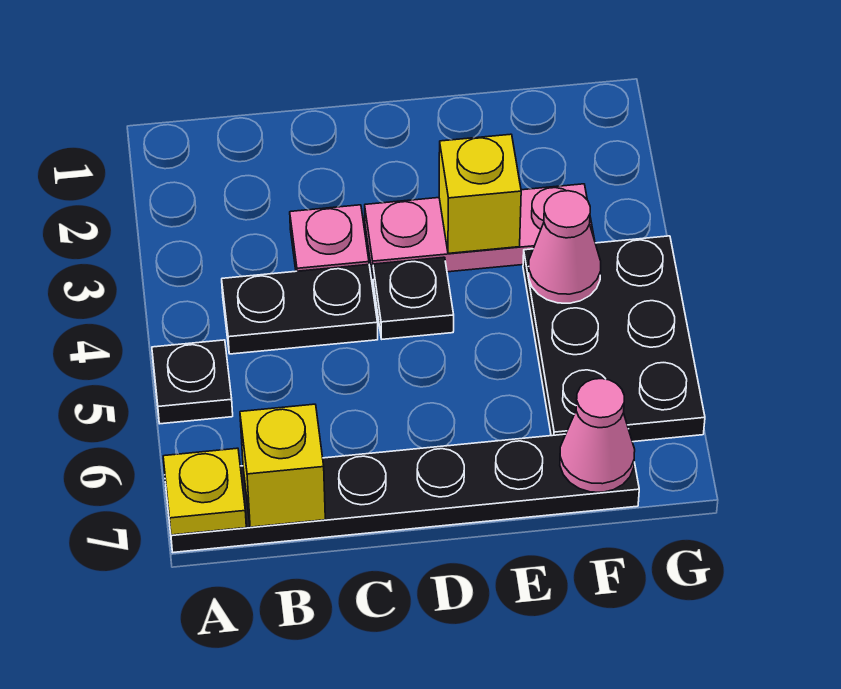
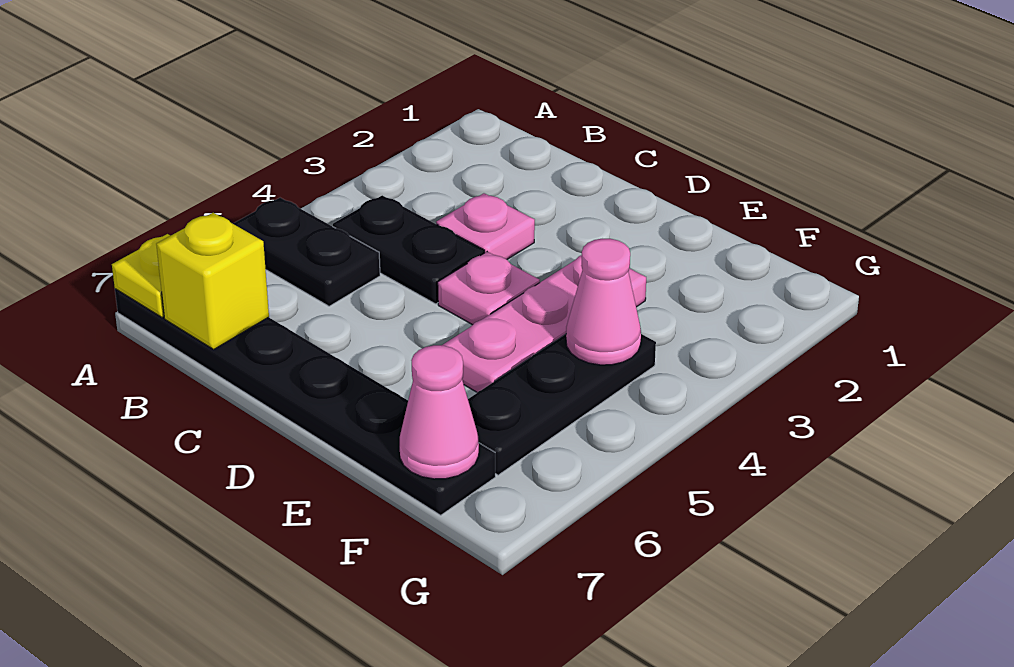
black plate A5 level 1 -> black plate A5:B5 level 1
pink plate D3:F3 level 1 -> pink plate E3:E5 level 1
black plate D4 level 1 -> pink plate D4 level 1
yellow brick E3 level 2 -> none
black plate F4:G6 level 1 -> black plate F4:F6 level 1

